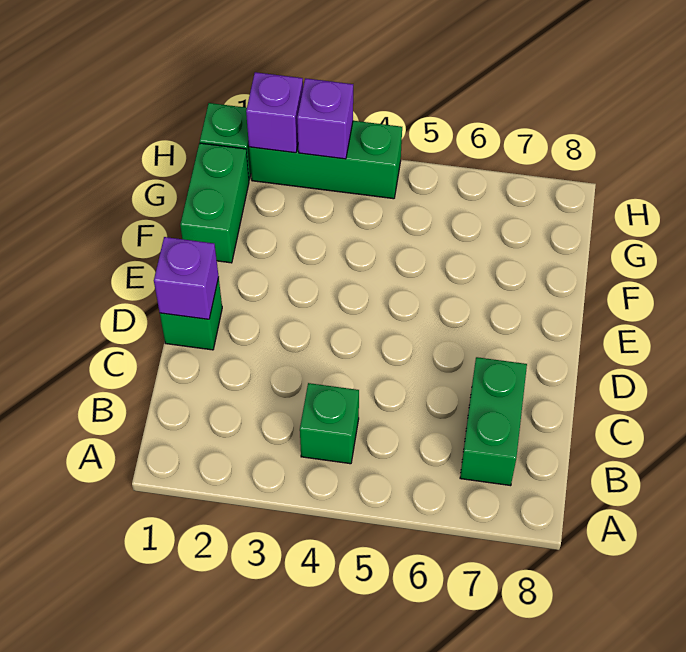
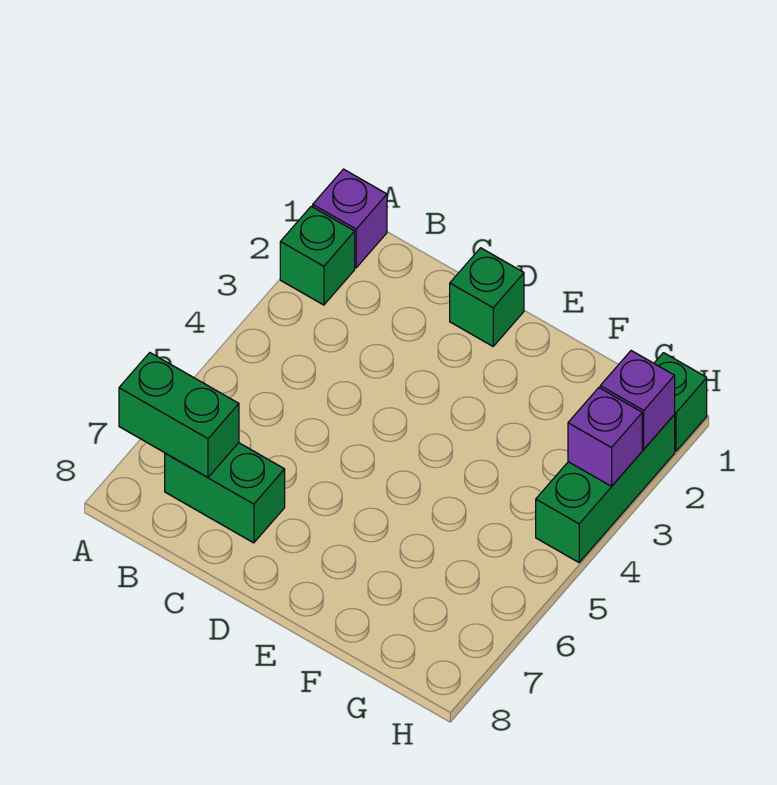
green brick B4 level 1 -> green brick A2 level 1
purple brick D1 level 2 -> purple brick A1 level 1
green brick F1:G1 level 1 -> green brick A7:B7 level 2

